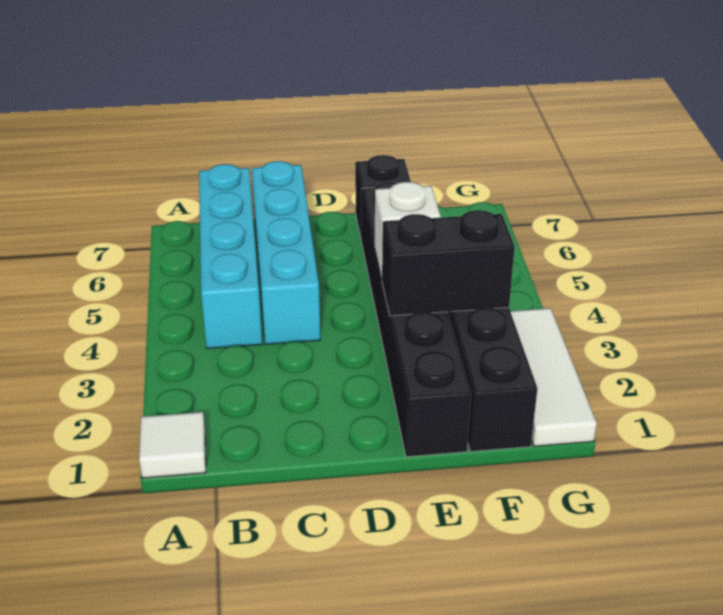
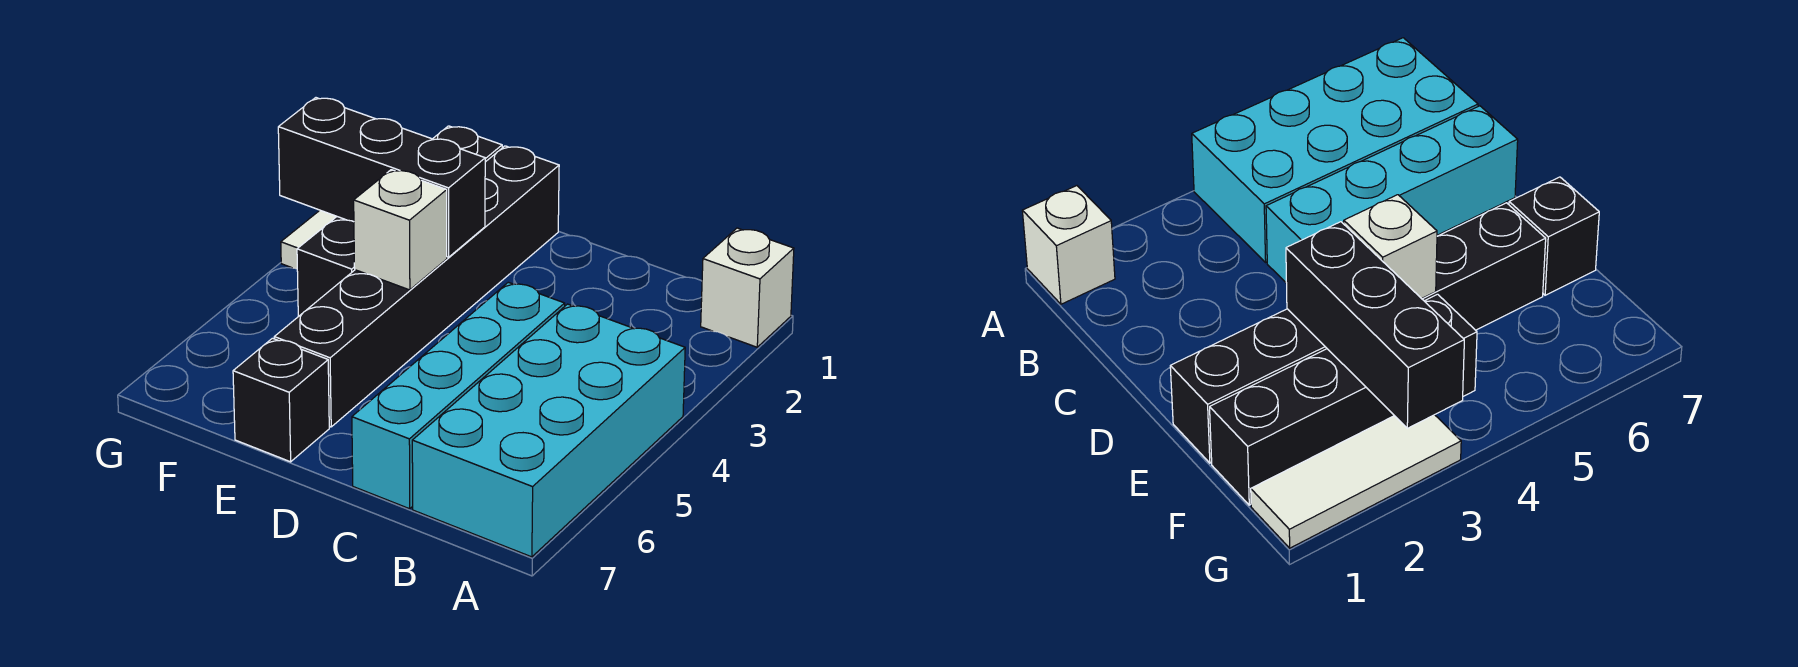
white tile A1 level 1 -> white brick A1 level 1
cyan brick B4:B7 level 1 -> cyan brick A4:B7 level 1
black brick E3:F3 level 2 -> black brick E3:G3 level 2

